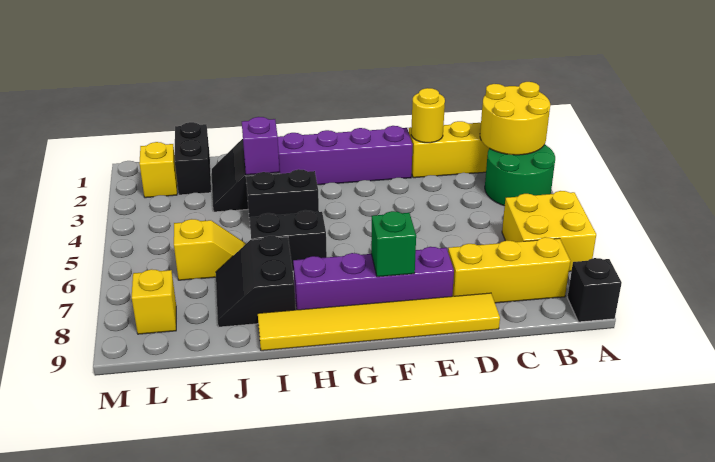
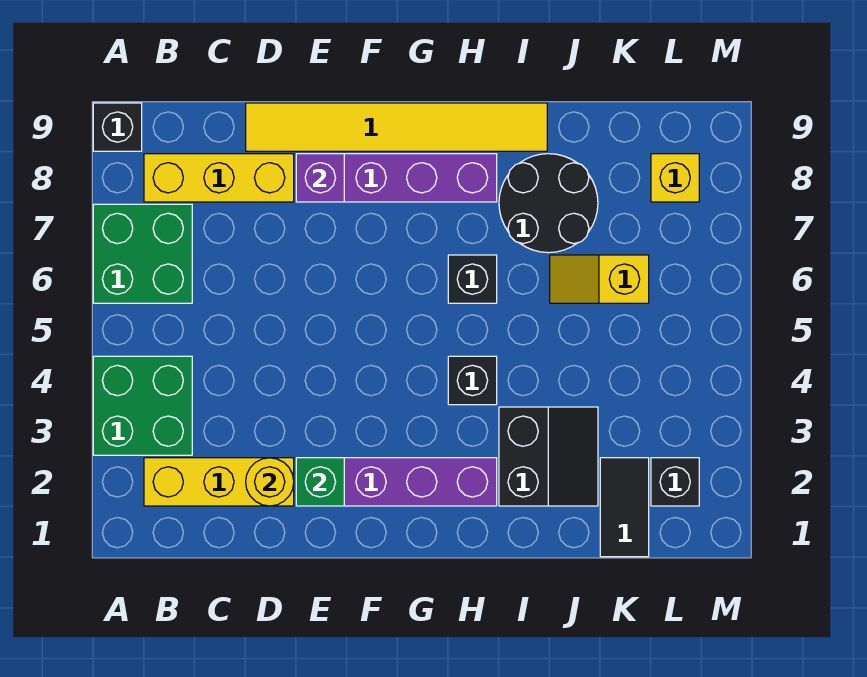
yellow round brick A2:B3 level 2 -> none
green round brick A3:B4 level 1 -> green brick A3:B4 level 1
yellow brick A6:B7 level 1 -> green brick A6:B7 level 1
green brick F8 level 2 -> green brick E2 level 2
black brick H4:I4 level 1 -> black brick H4 level 1
black brick H6:I6 level 1 -> black brick H6 level 1
purple brick I3 level 2 -> purple brick E8 level 2
black slope I7:J8 level 1 top I -> black round brick I7:J8 level 1
black brick K1:K2 level 1 -> black tile K1:K2 level 1
yellow brick L2 level 1 -> black brick L2 level 1

